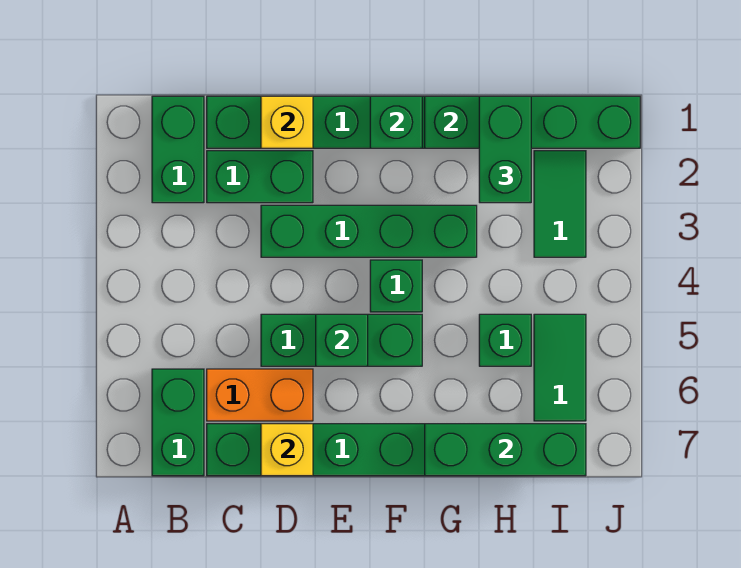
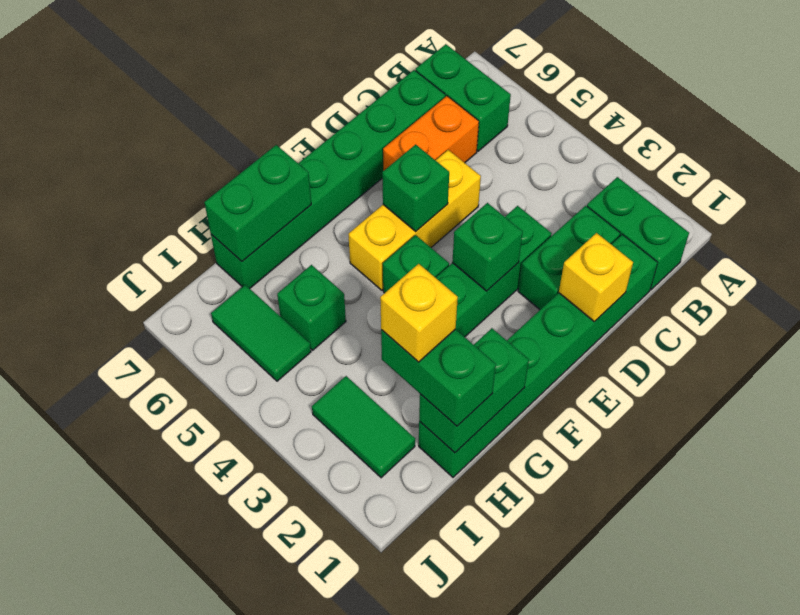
green brick C1:J1 level 1 -> green brick C1:H1 level 1
green brick D5:F5 level 1 -> yellow brick D5:F5 level 1
yellow brick D7 level 2 -> yellow brick H2 level 4
green brick F1 level 2 -> green brick E3 level 2
green brick G7:I7 level 2 -> green brick G7:H7 level 2

